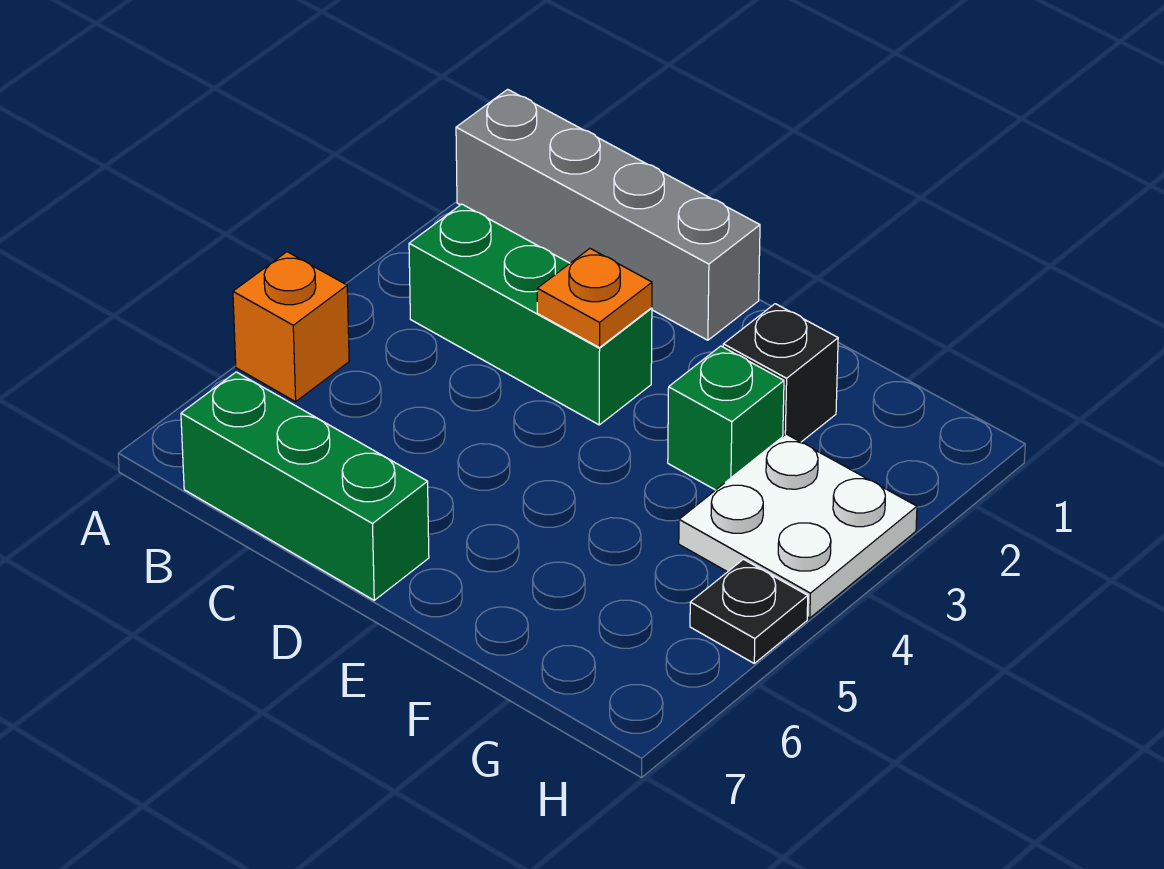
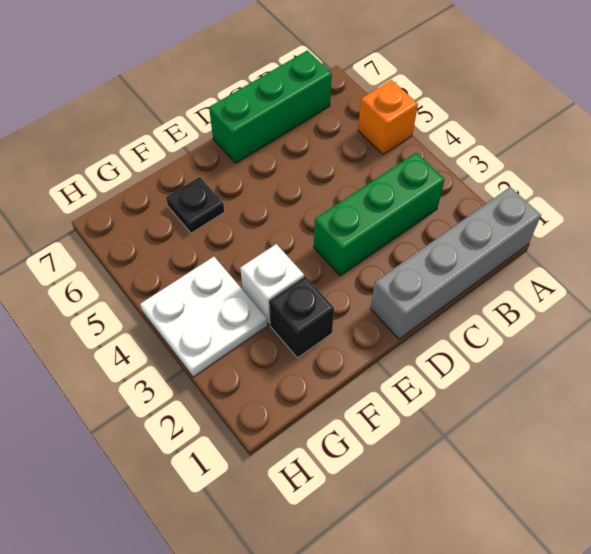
orange plate D3 level 2 -> none
green brick F3 level 1 -> white brick F3 level 1
black plate H5 level 1 -> black plate F6 level 1

